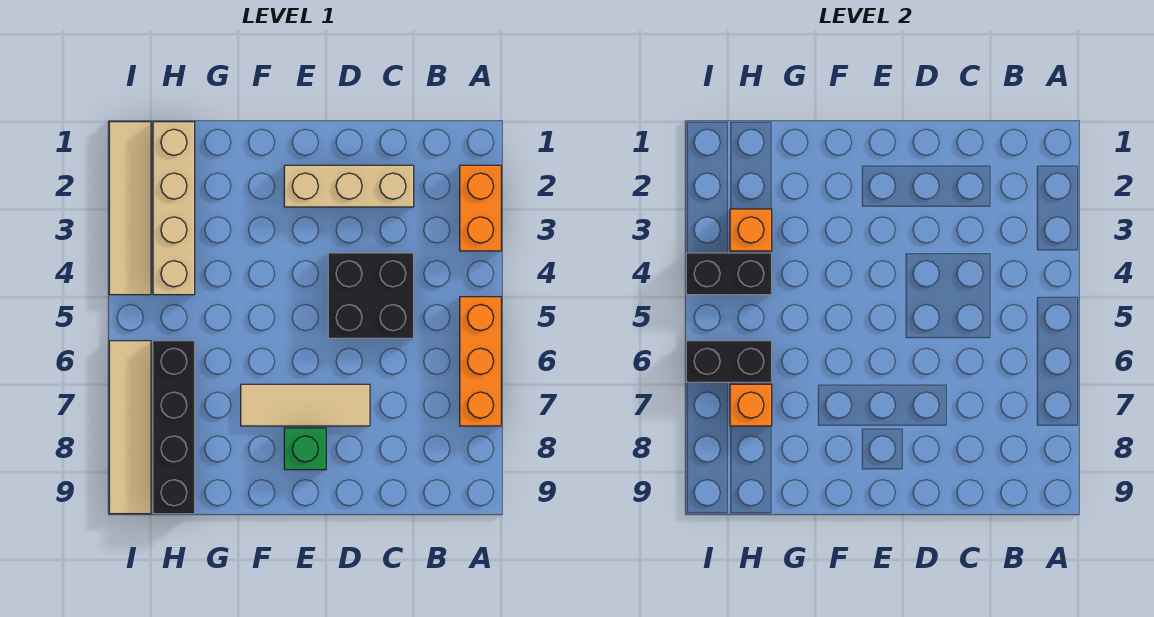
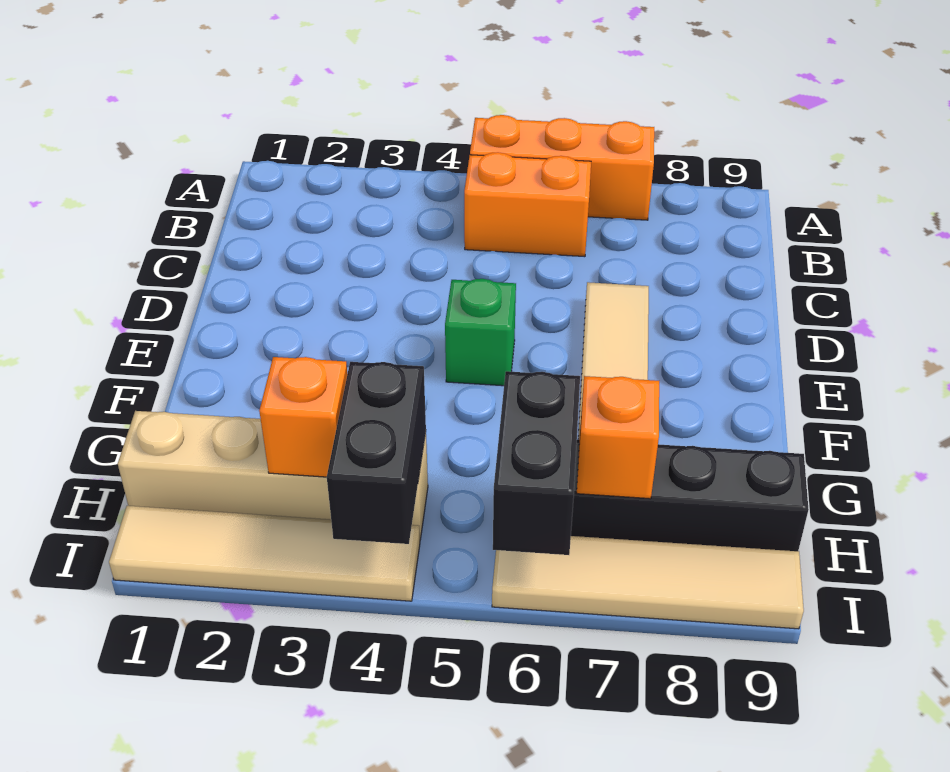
orange brick A2:A3 level 1 -> orange brick B5:B6 level 1
tan brick C2:E2 level 1 -> none
black brick C4:D5 level 1 -> none
green brick E8 level 1 -> green brick E5 level 1

